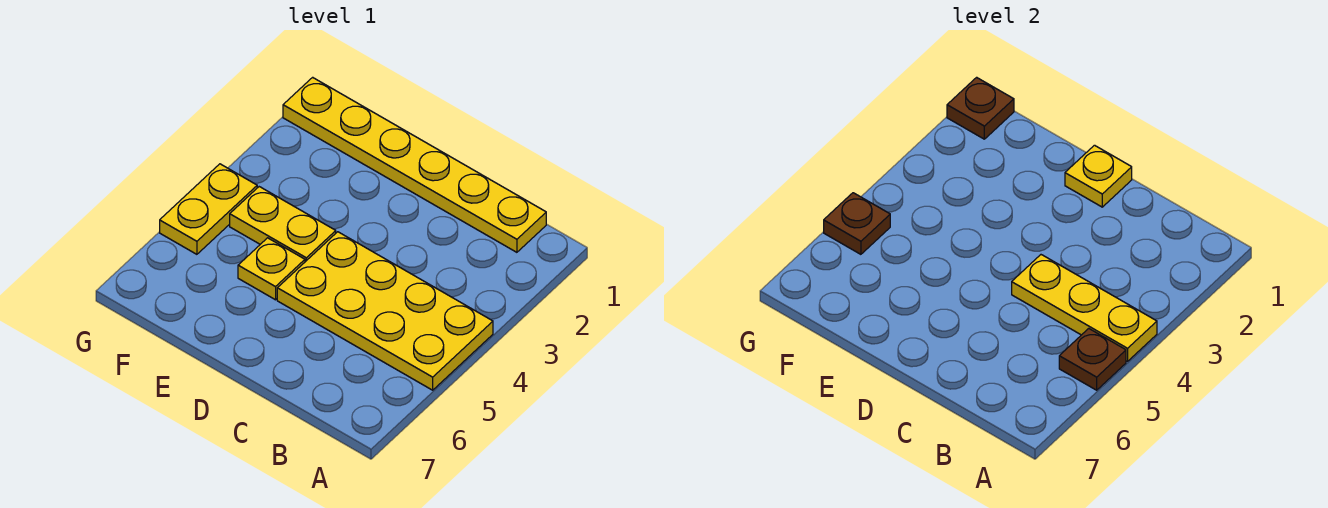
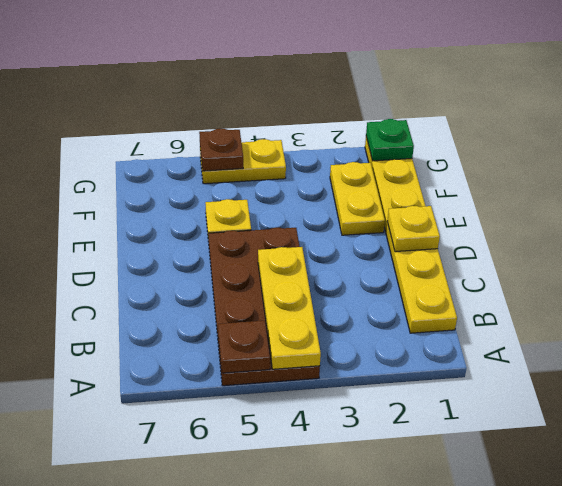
yellow plate A4:D5 level 1 -> brown plate A4:D5 level 1
yellow plate E4:F4 level 1 -> yellow plate E2:F2 level 1
brown plate G1 level 2 -> green plate G1 level 2

